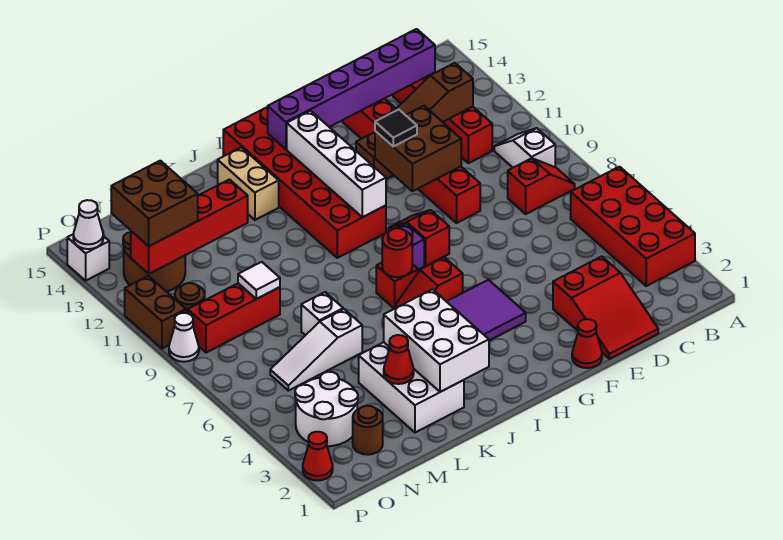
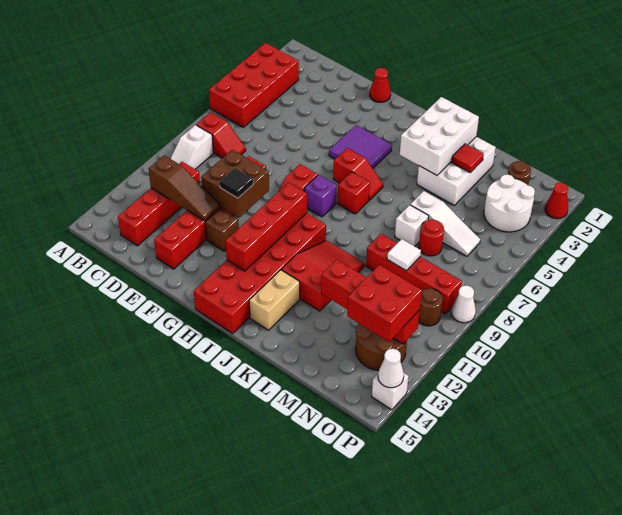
red slope B8:C8 level 1 top C -> red slope B8:C8 level 1 top B
purple brick C14:H14 level 2 -> none
red slope D1:E3 level 1 top 3 -> red slope J10:K12 level 1 top 12
white brick H10:H13 level 2 -> red brick H10:H13 level 2
red round brick I7 level 2 -> red round brick M7 level 1
red cone L3 level 2 -> red tile L3 level 2
red brick M9:O9 level 1 -> red brick L9:O9 level 1
brown brick N12:O13 level 3 -> red brick N12:O13 level 3
brown brick P10:P11 level 1 -> none

